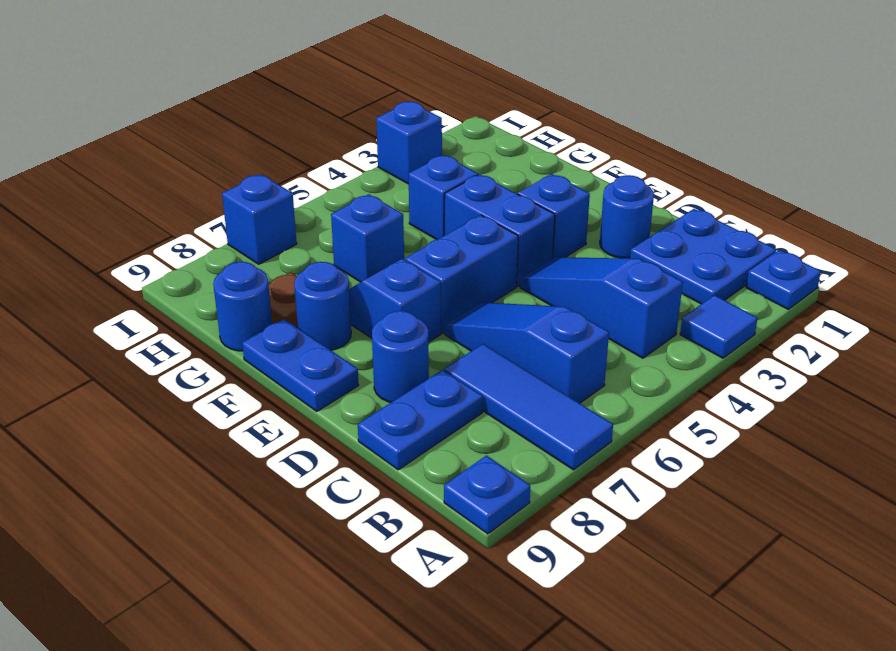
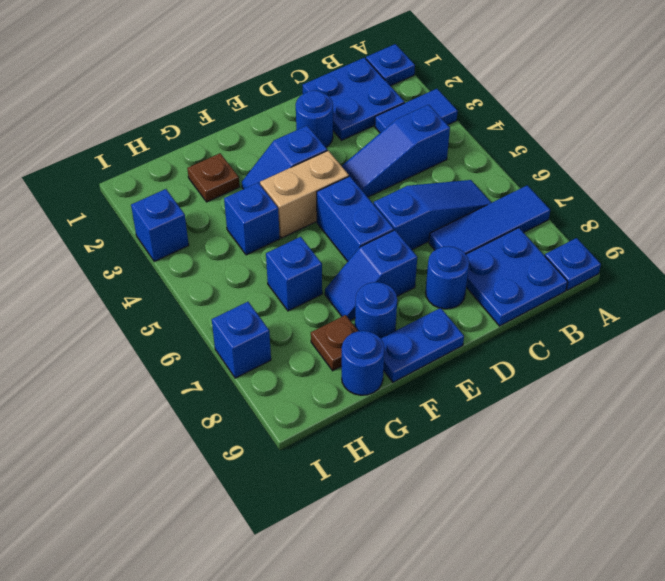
blue tile A3 level 1 -> blue tile A3:B3 level 1
blue slope B6:D6 level 1 top B -> blue slope B6:D6 level 1 top D
blue plate C8:C9 level 1 -> blue plate B8:C9 level 1
blue brick E4:F4 level 1 -> tan brick E4:F4 level 1
none -> brown plate G2 level 1

